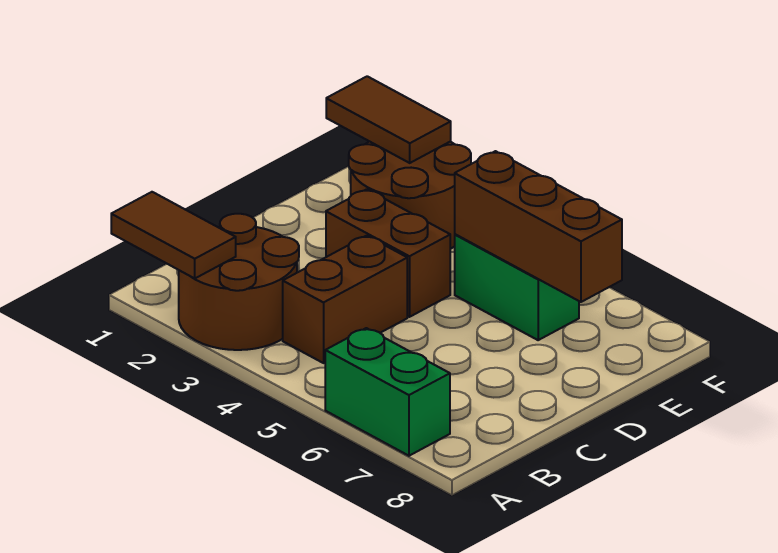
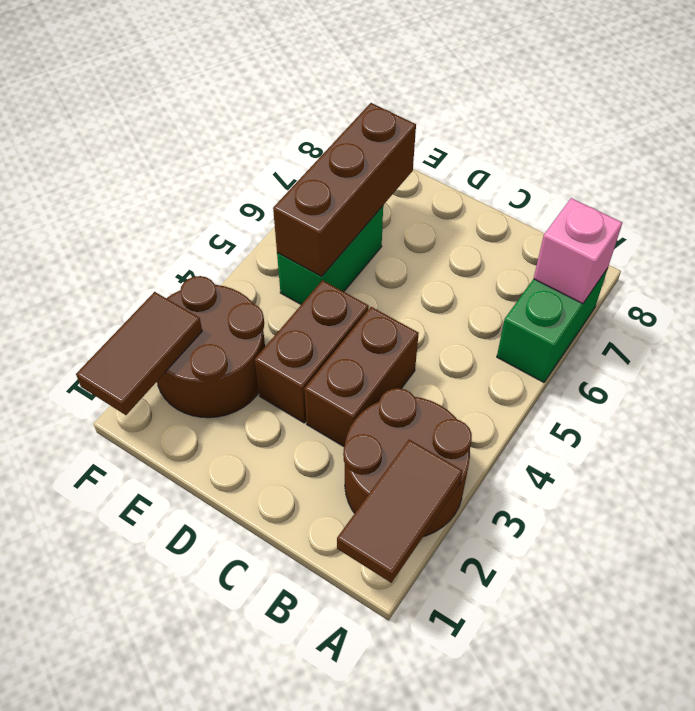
none -> pink brick A7 level 2
brown brick B4:C4 level 1 -> brown brick C3:C4 level 1

